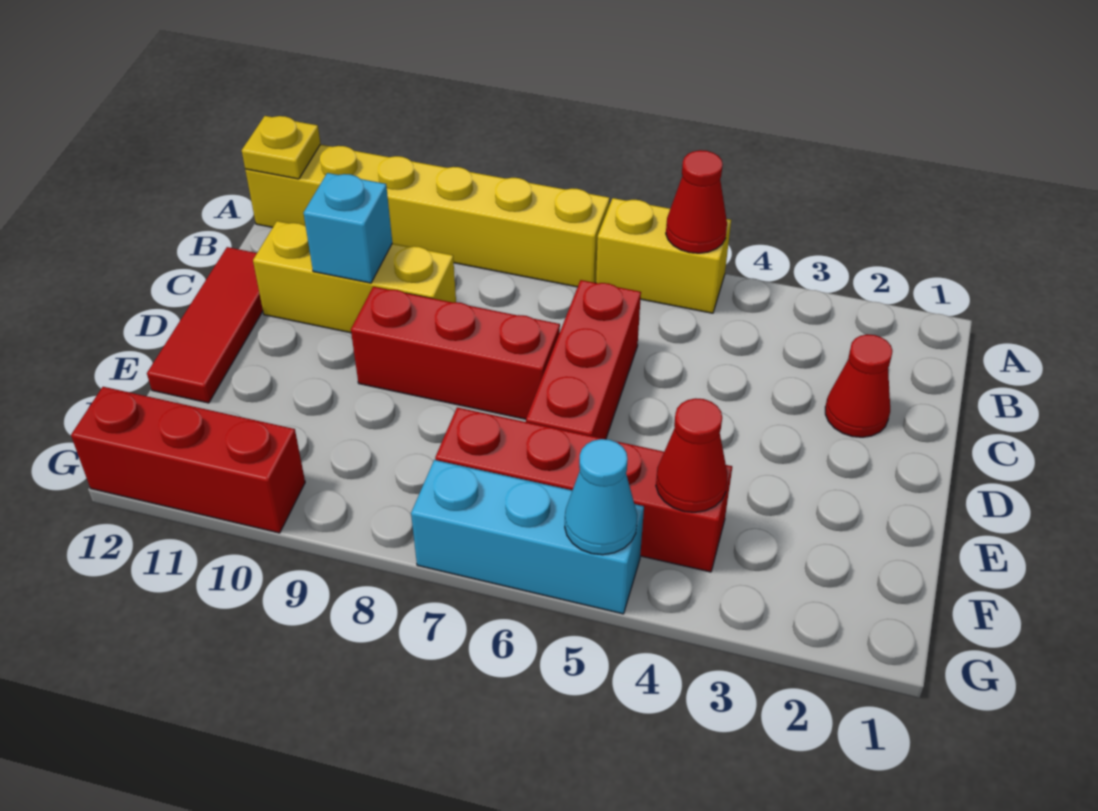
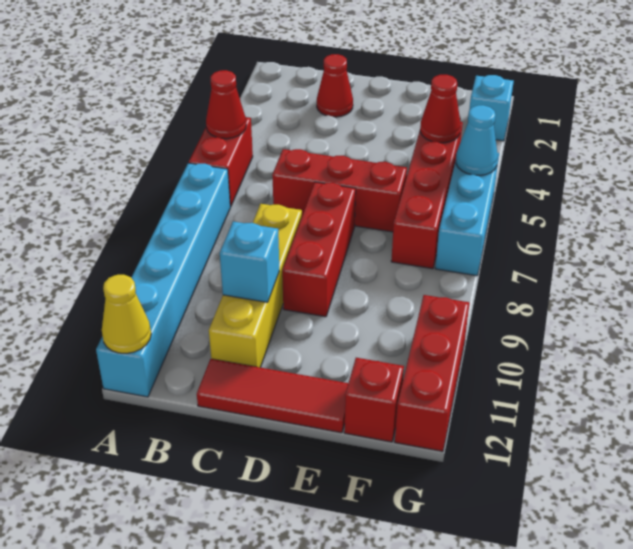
yellow brick A5:A6 level 1 -> red brick A5:A6 level 1
yellow brick A7:A12 level 1 -> cyan brick A7:A12 level 1
yellow plate A12 level 2 -> yellow cone A12 level 2
yellow brick C9:C11 level 1 -> yellow brick C8:C11 level 1
none -> red brick F12 level 1
none -> cyan brick G2 level 1

